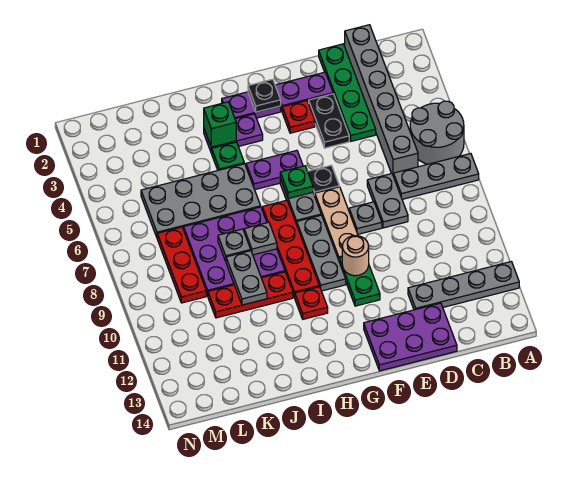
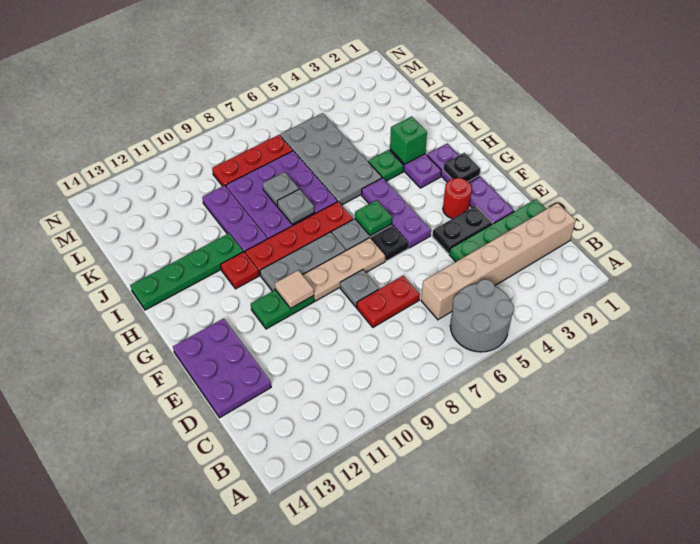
grey plate A7:C7 level 1 -> none
grey plate A12:D12 level 1 -> none
grey brick C1:C6 level 1 -> tan brick C1:C6 level 1
grey plate D7:D8 level 1 -> red plate D7:D8 level 1
red plate F3 level 1 -> red round brick F3 level 1
tan round brick F10 level 2 -> tan tile F10 level 2
purple plate G5:H5 level 1 -> purple plate F5:H5 level 1
red plate I10:K10 level 1 -> purple plate I10:K10 level 1
none -> green plate I11:I14 level 1
grey plate J9:J10 level 2 -> none

